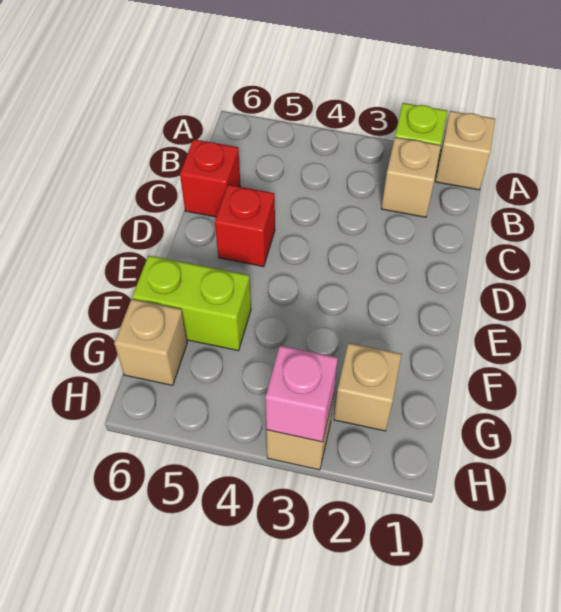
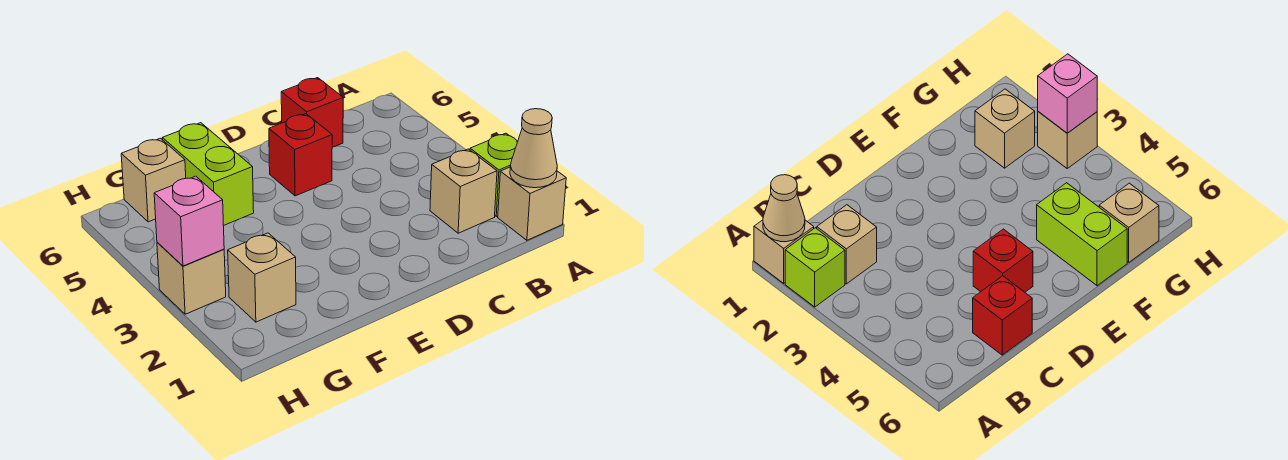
none -> tan cone A1 level 2

